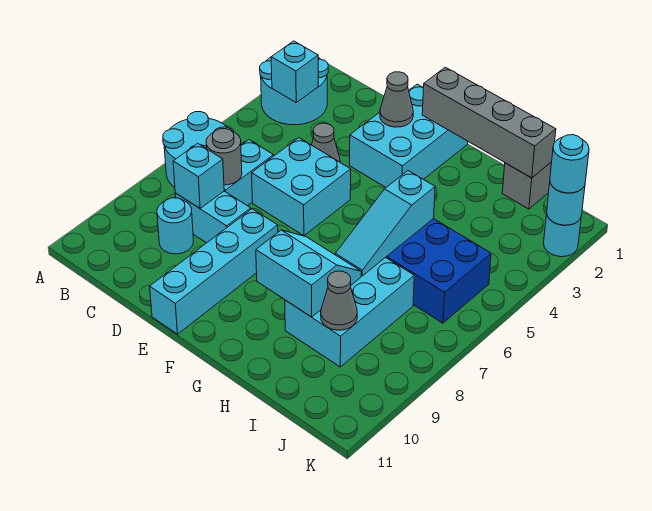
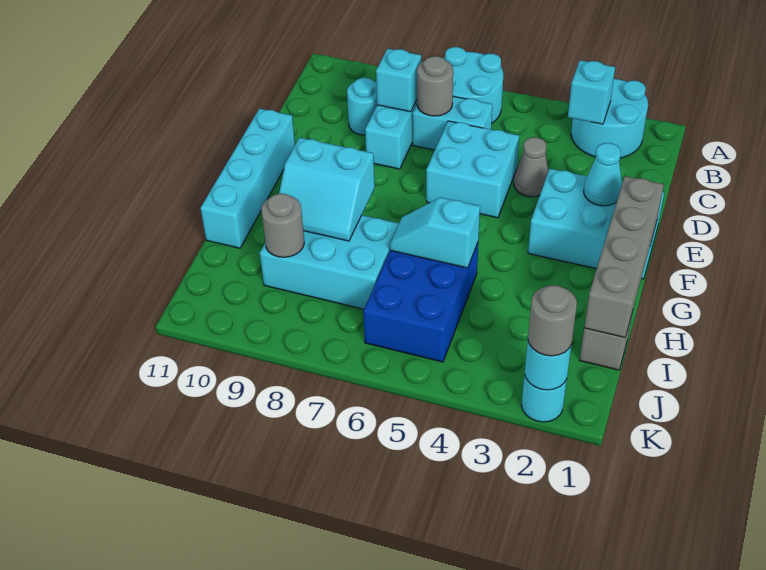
grey cone E2 level 2 -> cyan cone E2 level 2
cyan brick E8:E11 level 1 -> cyan brick E11:H11 level 1
cyan slope G8:H9 level 2 top 9 -> cyan slope G8:H9 level 2 top G
cyan slope H5:H7 level 2 top 5 -> cyan slope H5:H6 level 2 top 5
grey cone I9 level 2 -> grey round brick I9 level 2
cyan round brick K2 level 3 -> grey round brick K2 level 3

